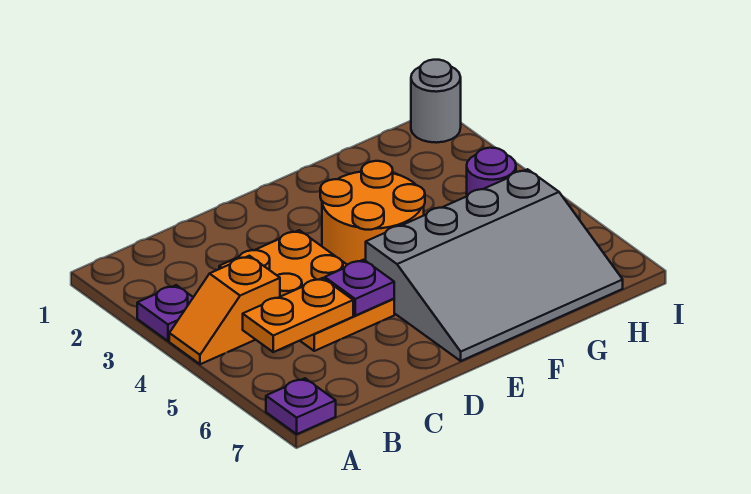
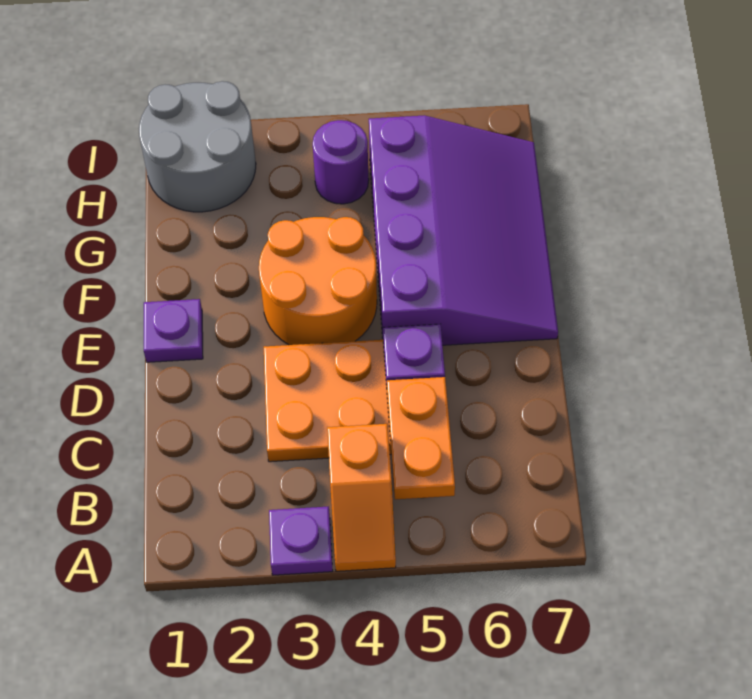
purple plate A7 level 1 -> purple plate E1 level 1
grey slope E5:H7 level 1 top 5 -> purple slope E5:H7 level 1 top 5
grey round brick I1 level 1 -> grey round brick H1:I2 level 1

